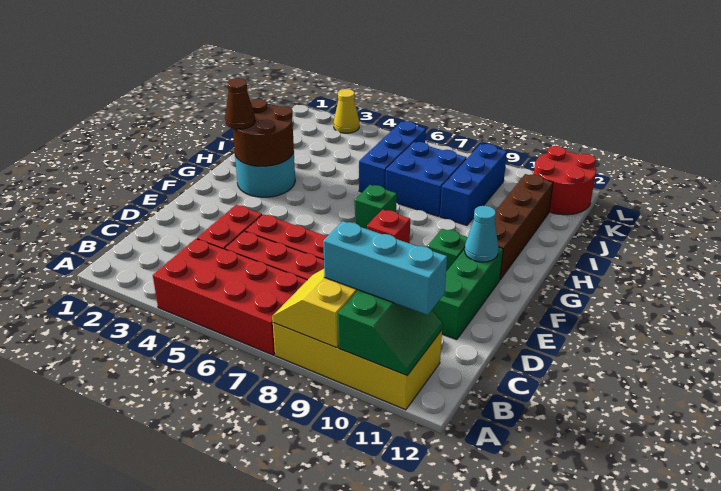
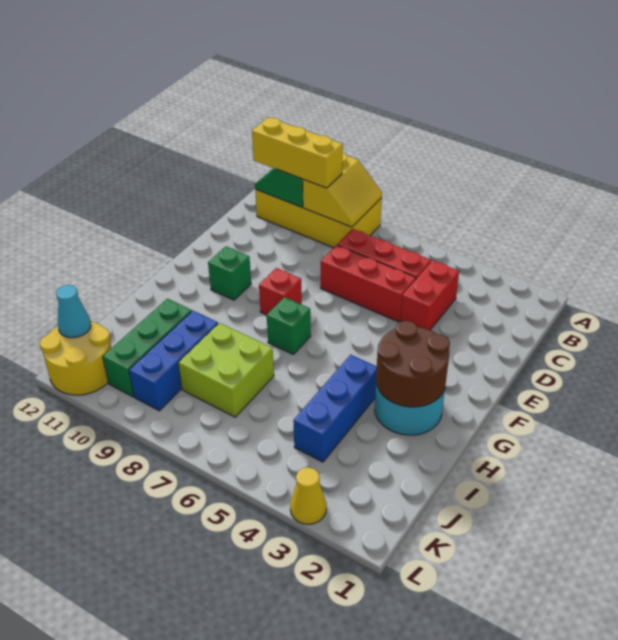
red brick A4:B7 level 1 -> none
cyan brick B9:B11 level 3 -> yellow brick B9:B11 level 3
green brick D11:F11 level 1 -> green brick I10:K10 level 1
cyan cone F11 level 2 -> cyan cone K12 level 2
brown cone G2 level 3 -> none
brown brick G11:J11 level 1 -> none
blue brick I6:K6 level 1 -> blue brick H4:J4 level 1
blue brick I7:J8 level 1 -> lime brick I7:J8 level 1
red round brick K11:L12 level 1 -> yellow round brick K11:L12 level 1

